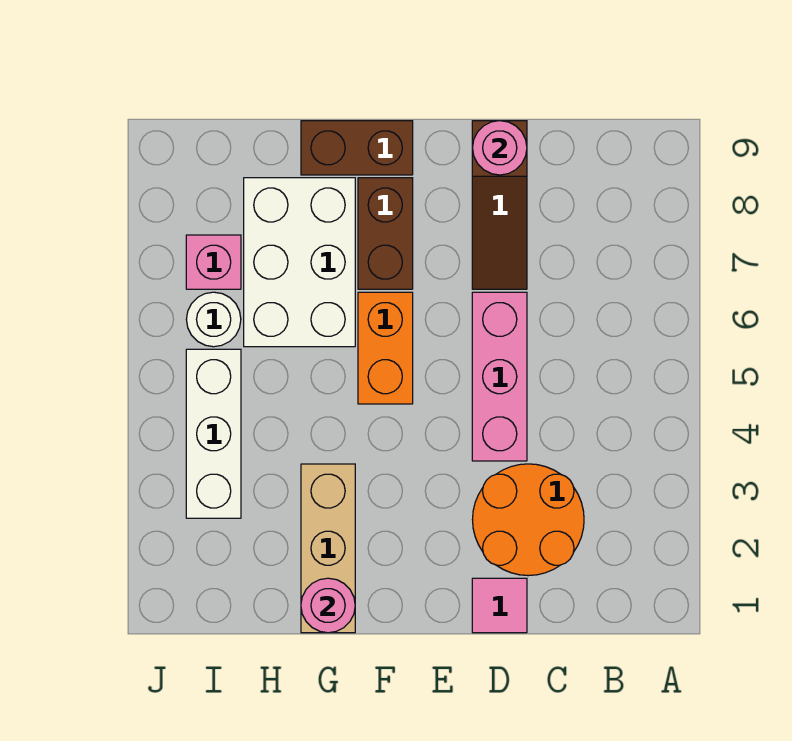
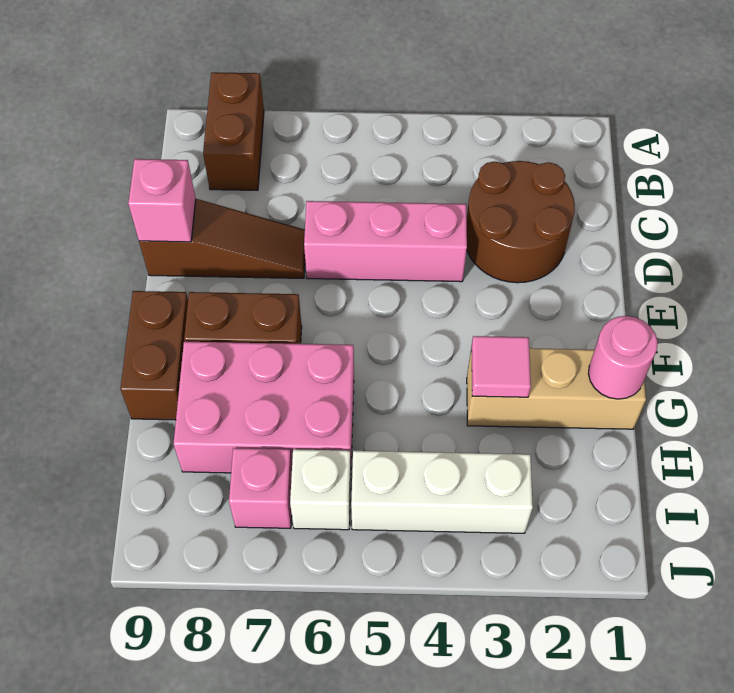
none -> brown brick A8:B8 level 1
orange round brick C2:D3 level 1 -> brown round brick C2:D3 level 1
pink tile D1 level 1 -> pink tile G3 level 2
pink round brick D9 level 2 -> pink brick D9 level 2
orange brick F5:F6 level 1 -> none
white brick G6:H8 level 1 -> pink brick G6:H8 level 1
white round brick I6 level 1 -> white brick I6 level 1

